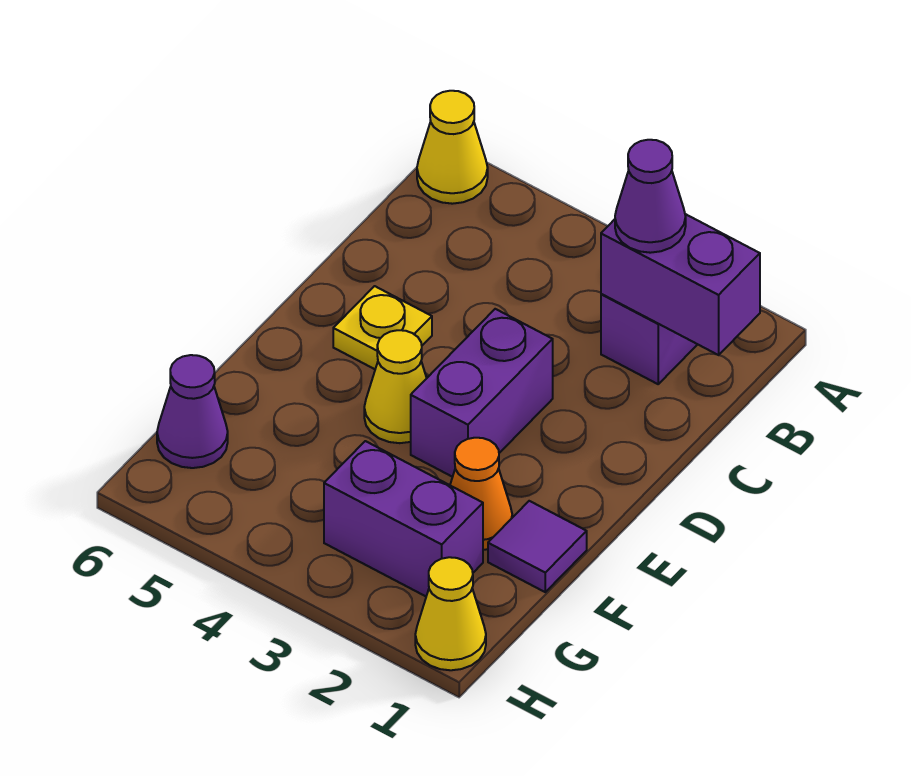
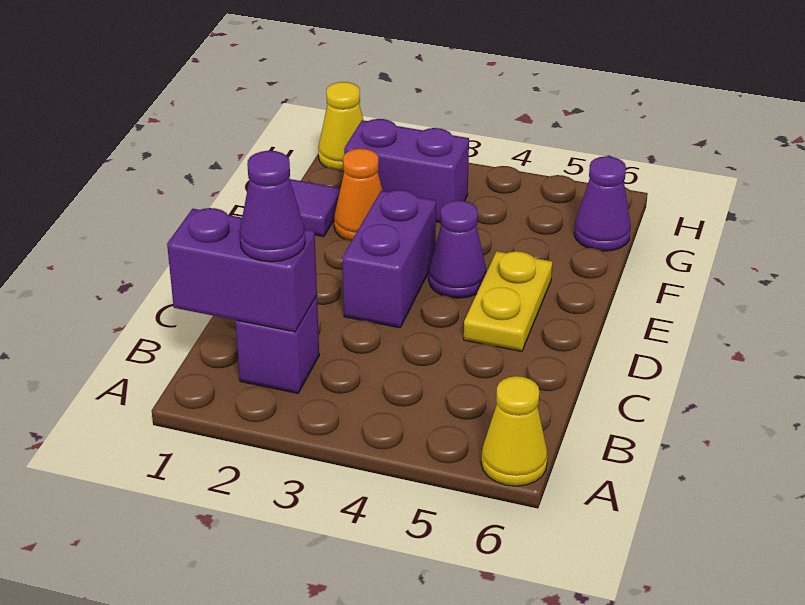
yellow plate D5 level 1 -> yellow plate D5:E5 level 1
yellow cone E4 level 1 -> purple cone E4 level 1

